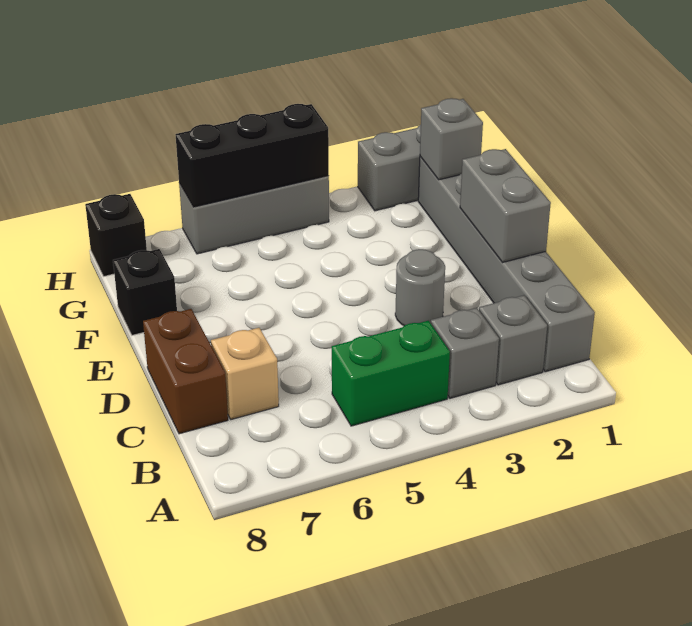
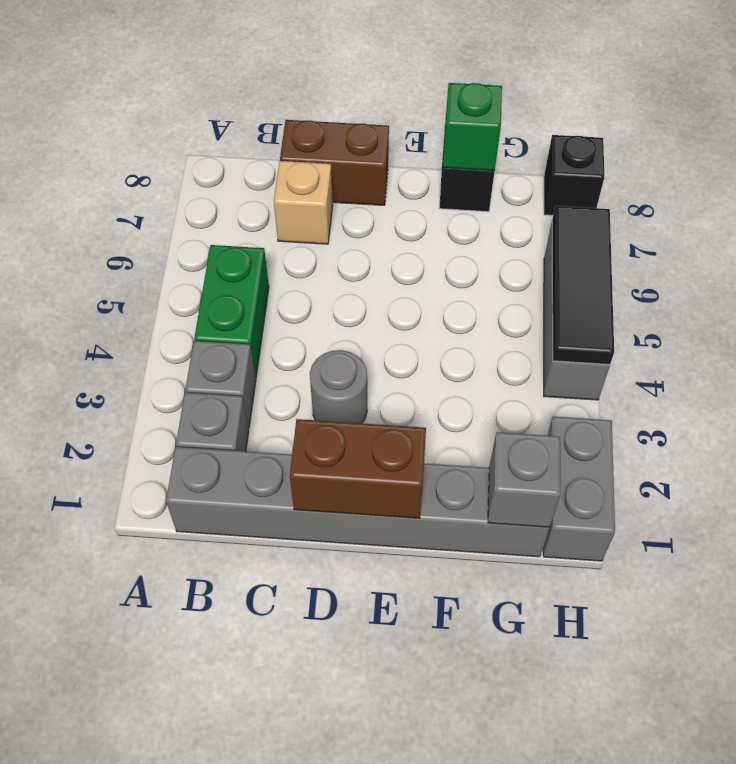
grey brick D1:E1 level 2 -> brown brick D1:E1 level 2
none -> green brick F8 level 2
black brick H4:H6 level 2 -> black tile H4:H6 level 2

